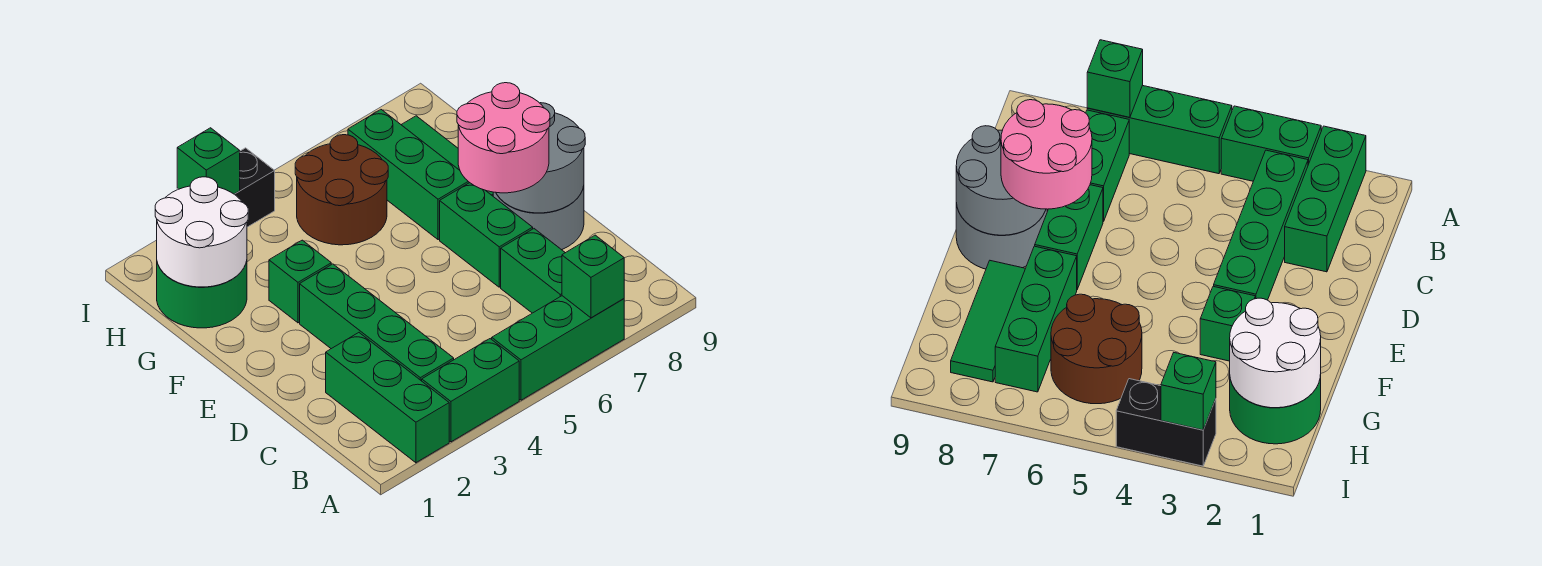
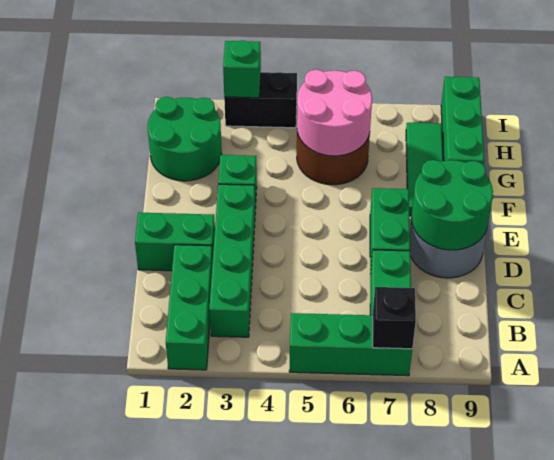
green brick A3:A4 level 1 -> green brick D1:D2 level 1
green brick A7 level 2 -> black brick A7 level 2
pink round brick D7:E8 level 3 -> pink round brick G5:H6 level 2
grey round brick D8:E9 level 2 -> green round brick D8:E9 level 2
green brick F7:H7 level 1 -> green brick G9:I9 level 1
white round brick G1:H2 level 2 -> none

